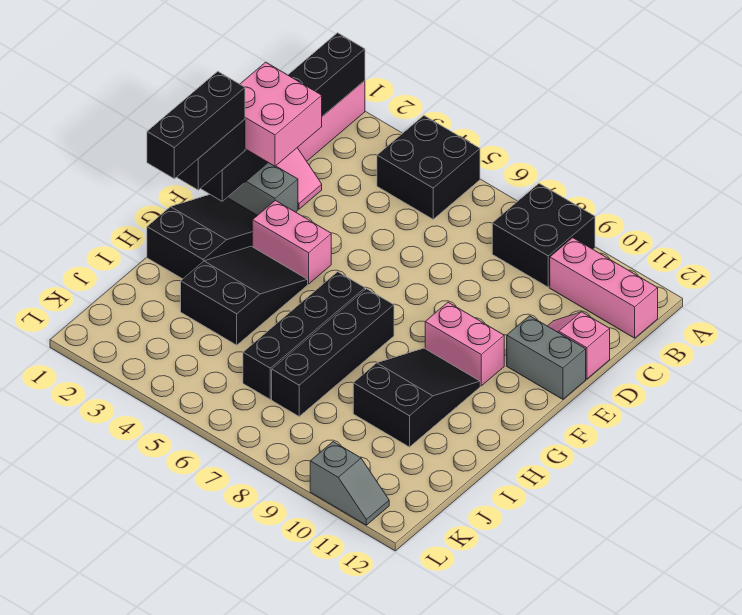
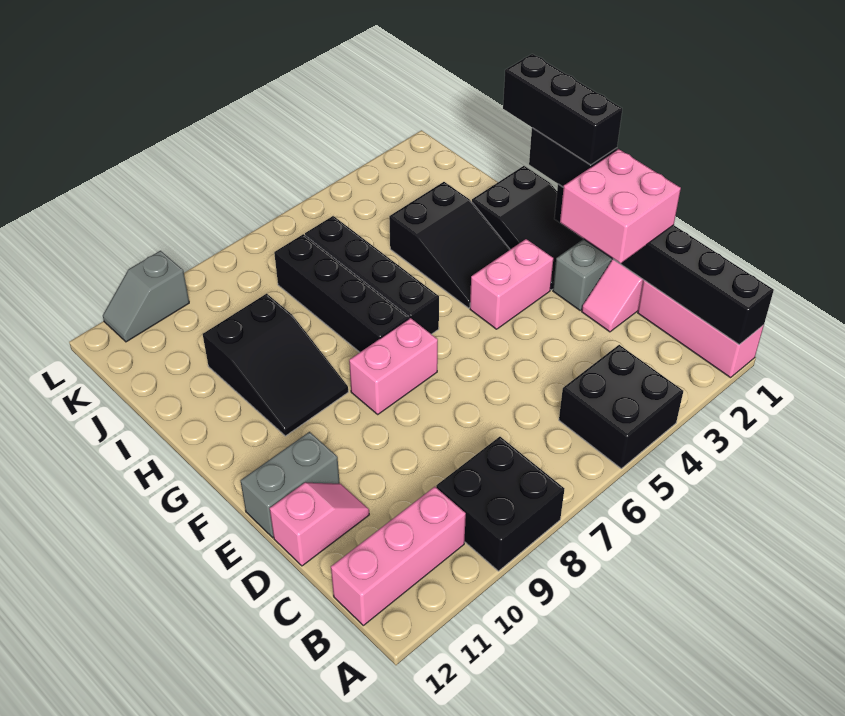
pink brick F9:F10 level 1 -> pink brick F7:F8 level 1

